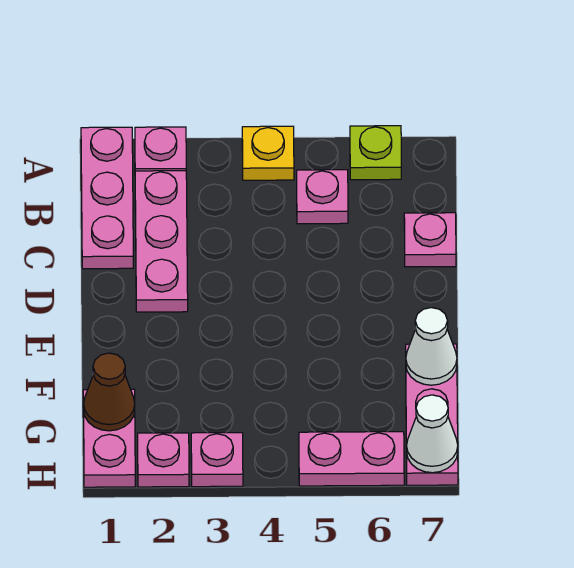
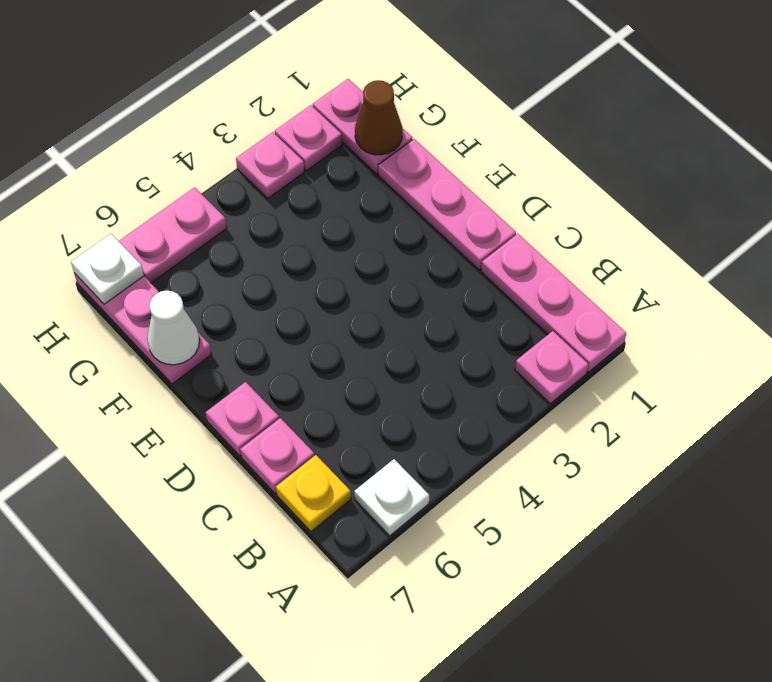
yellow plate A4 level 1 -> yellow plate B7 level 1
lime plate A6 level 1 -> white plate A6 level 1
pink plate B2:D2 level 1 -> pink plate D1:F1 level 1
pink plate B5 level 1 -> pink plate D7 level 1
white cone H7 level 2 -> white plate H7 level 2

